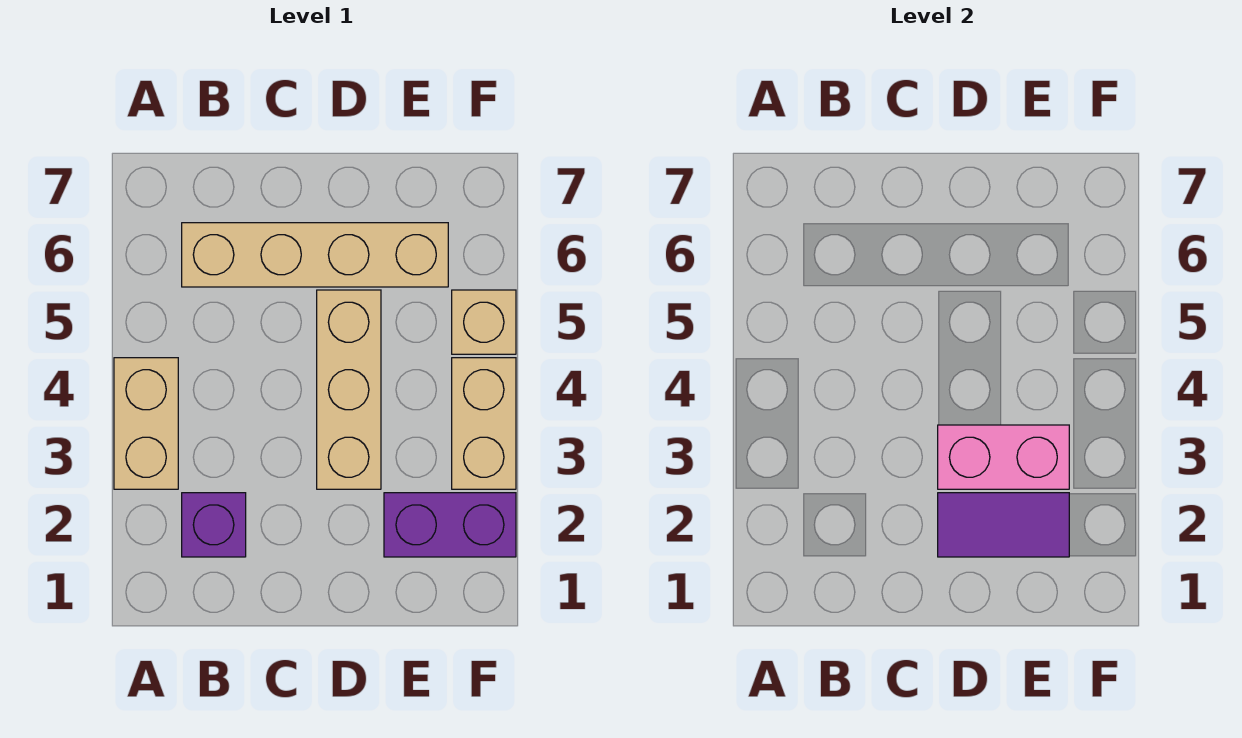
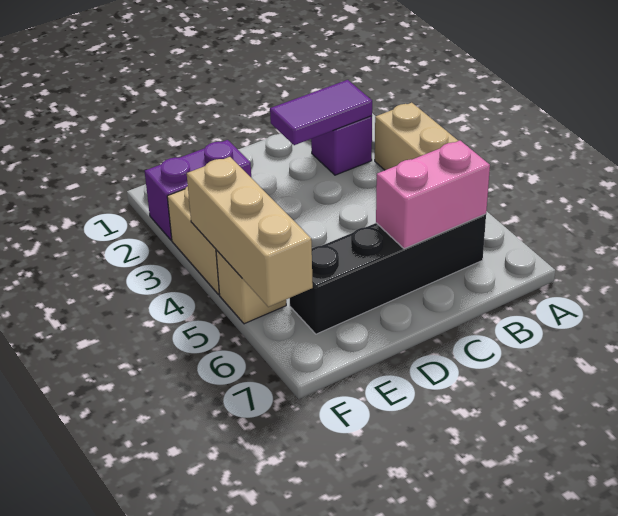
tan brick B6:E6 level 1 -> black brick B6:E6 level 1
purple tile D2:E2 level 2 -> purple tile B2:C2 level 2
tan brick D3:D5 level 1 -> tan brick F4:F6 level 2
pink brick D3:E3 level 2 -> pink brick B6:C6 level 2

